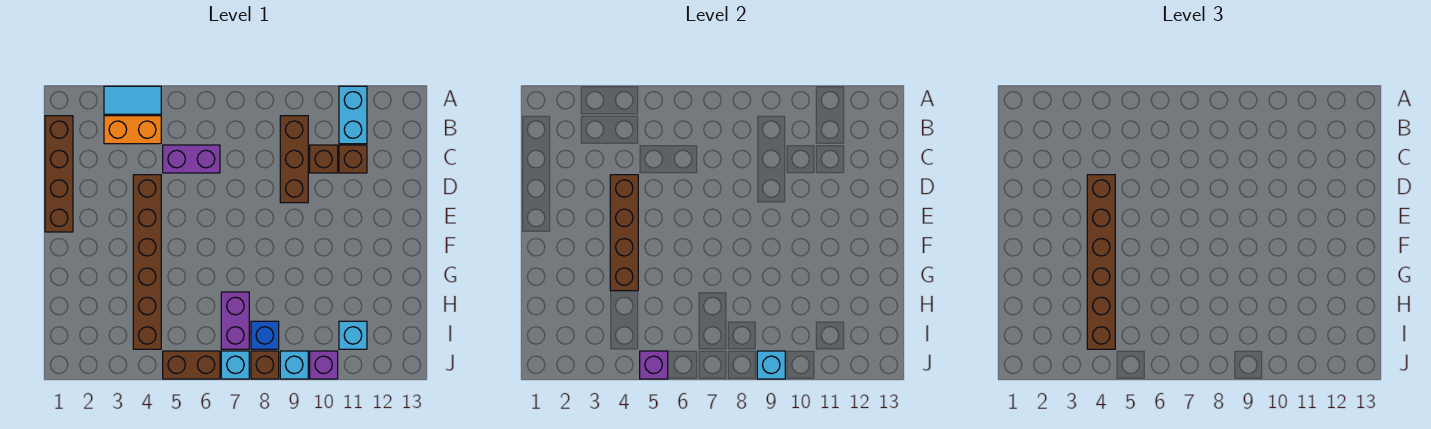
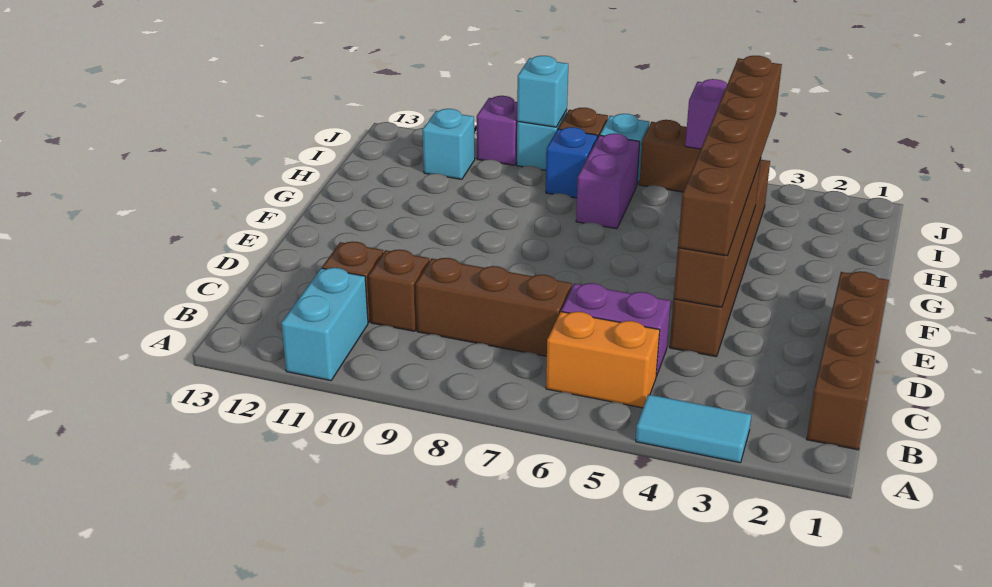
orange brick B3:B4 level 1 -> orange brick B5:B6 level 1
brown brick B9:D9 level 1 -> brown brick C7:C9 level 1

